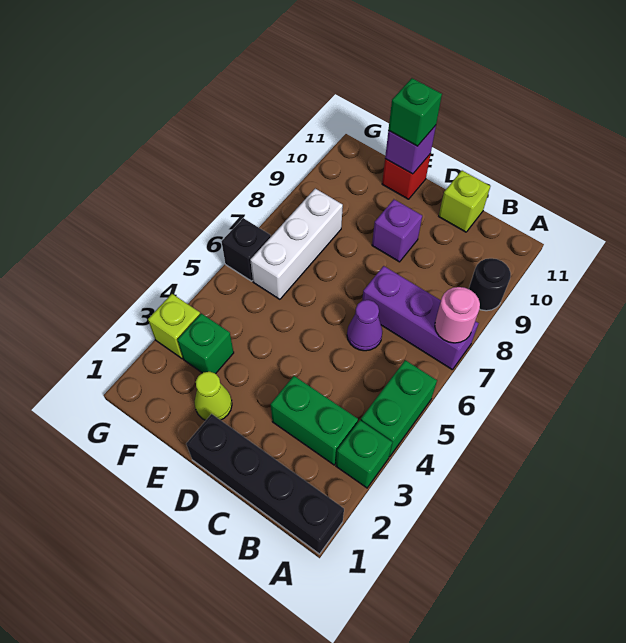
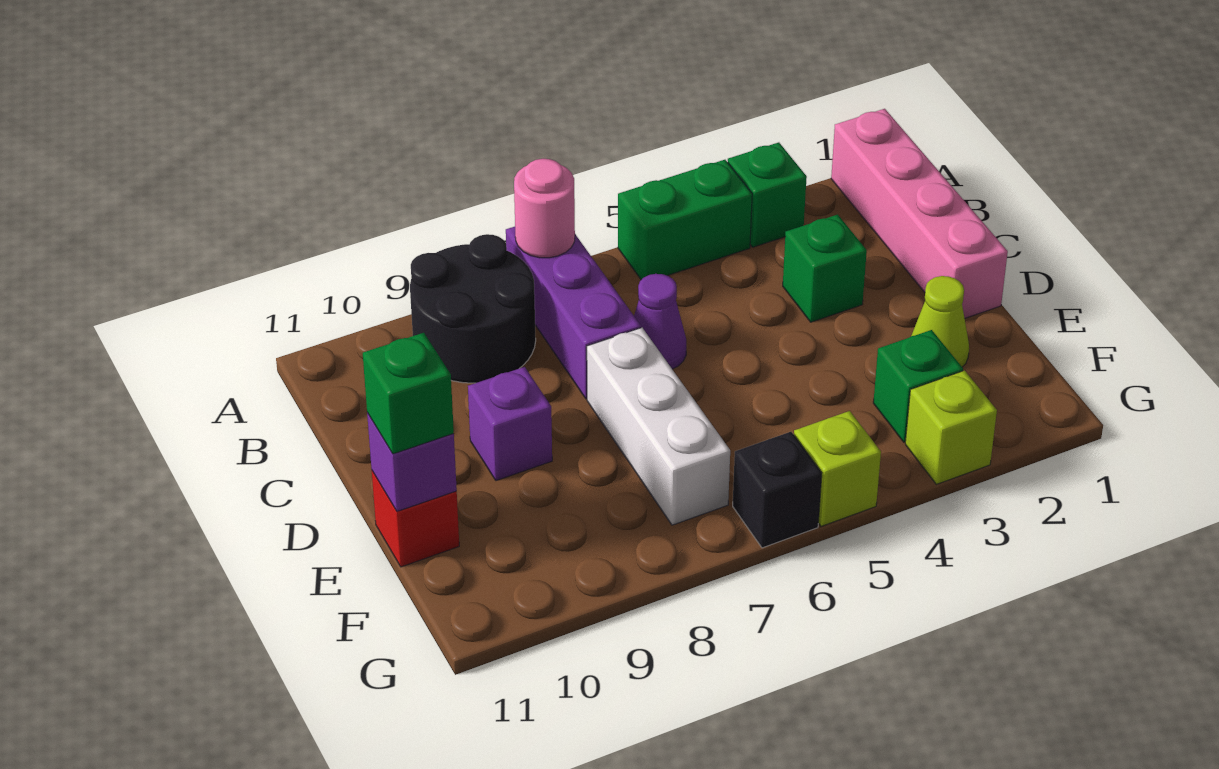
black brick A1:D1 level 1 -> pink brick A1:D1 level 1
black round brick A9 level 1 -> black round brick A8:B9 level 1
green brick B3:C3 level 1 -> green brick C3 level 1
lime brick C11 level 1 -> lime brick G5 level 1
white brick F6:F8 level 1 -> white brick D7:F7 level 1

